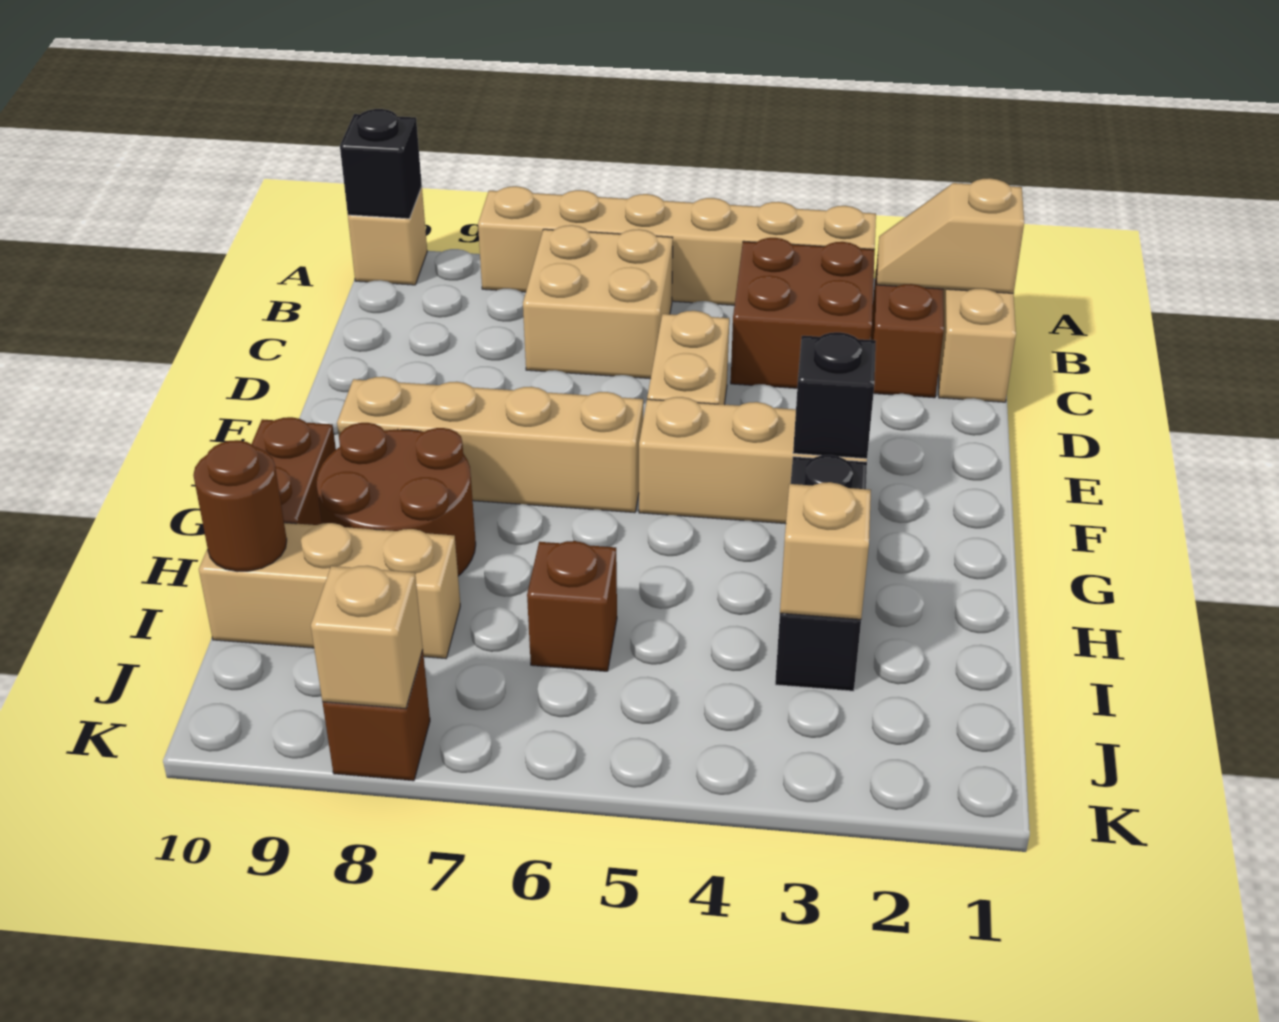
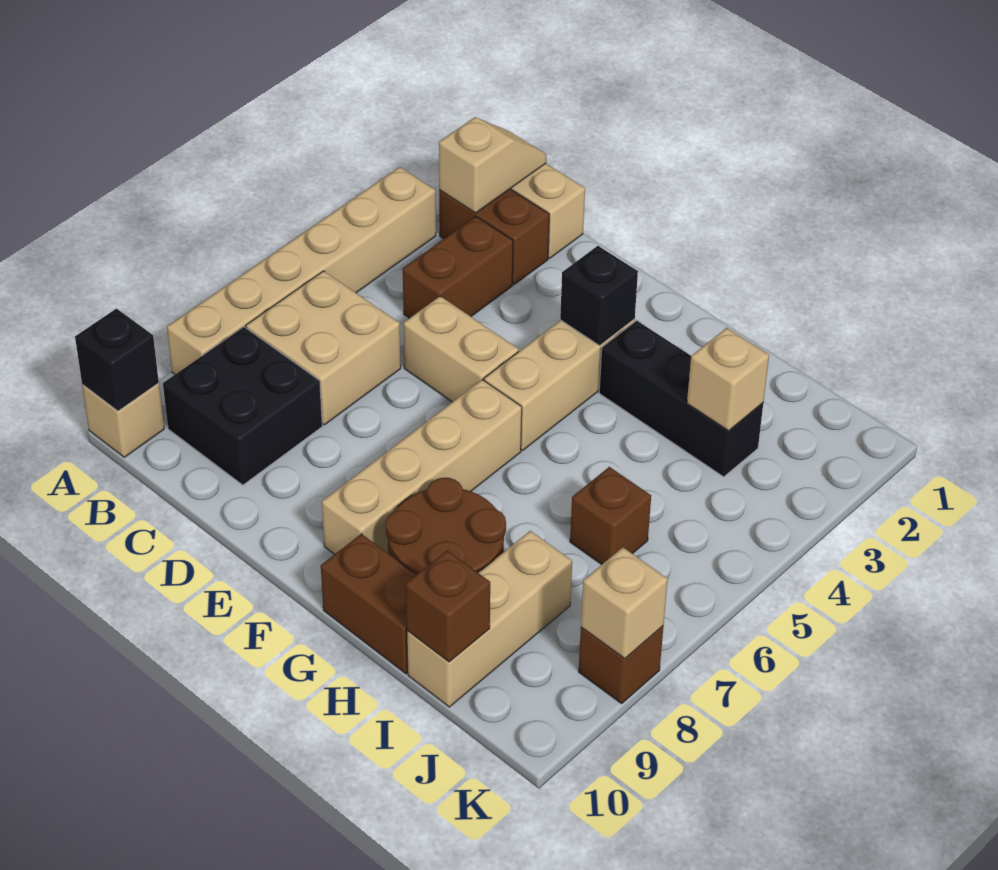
tan slope B1:B2 level 2 top 1 -> tan slope B1:B2 level 2 top 2
brown brick B3:C4 level 1 -> brown brick C3:C4 level 1
none -> black brick B8:C9 level 1
brown round brick I10 level 2 -> brown brick I10 level 2

